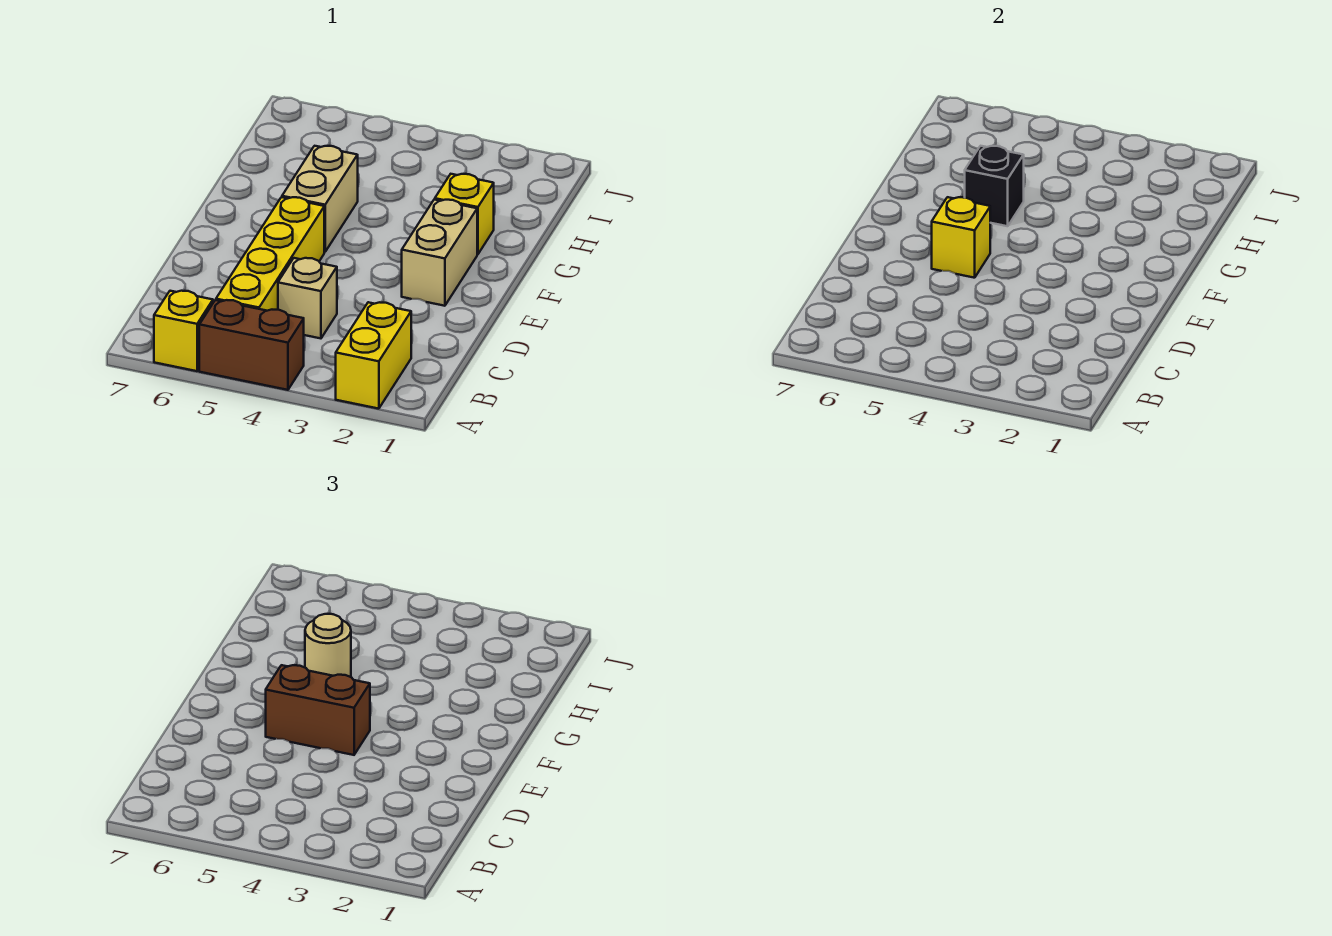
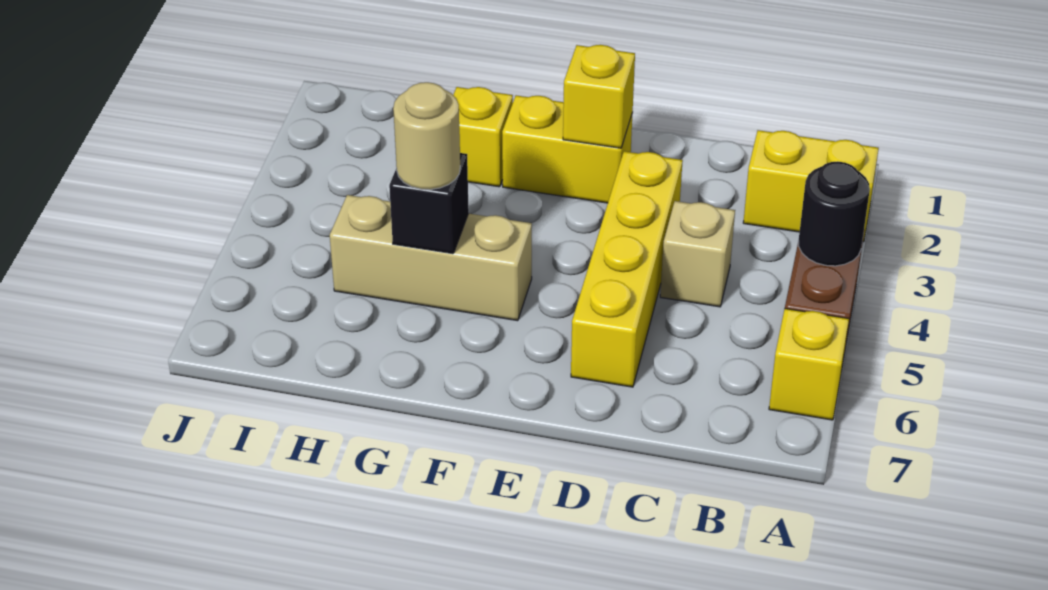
none -> black round brick A4 level 2
yellow brick B5:E5 level 1 -> yellow brick D3:D6 level 1
tan brick E2:F2 level 1 -> yellow brick E2:F2 level 1
brown brick E4:E5 level 3 -> none
yellow brick E5 level 2 -> yellow brick E2 level 2
tan brick F5:G5 level 1 -> tan brick F5:H5 level 1

